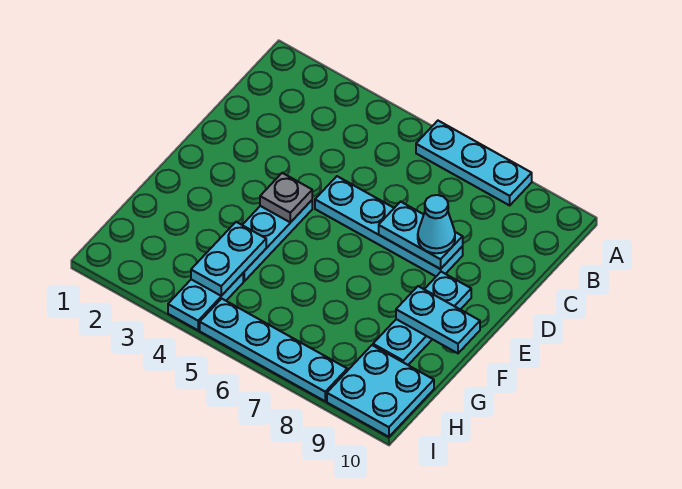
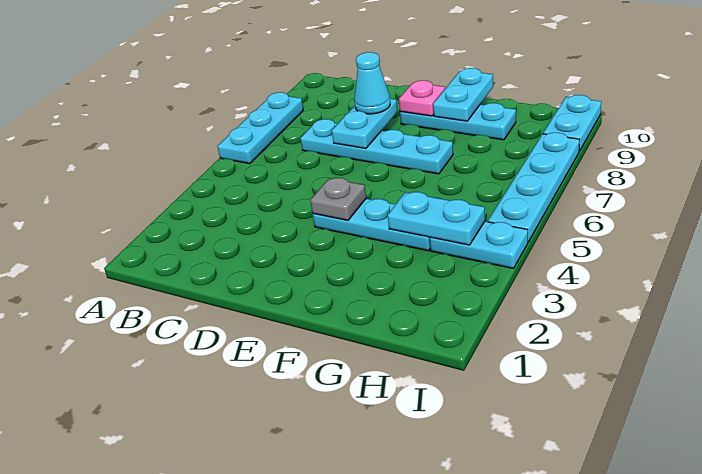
cyan plate D5:D8 level 1 -> cyan plate C7:F7 level 1
none -> pink plate E9 level 2
cyan plate H9:I10 level 1 -> cyan plate I9:I10 level 1

